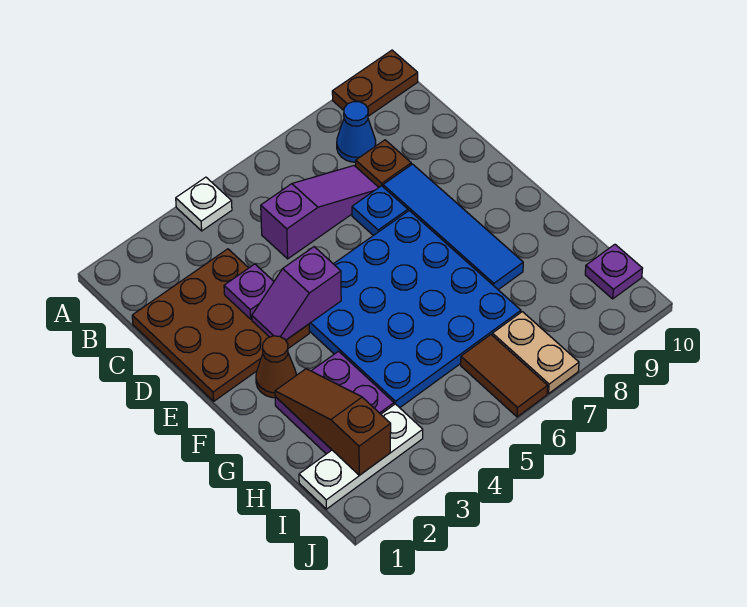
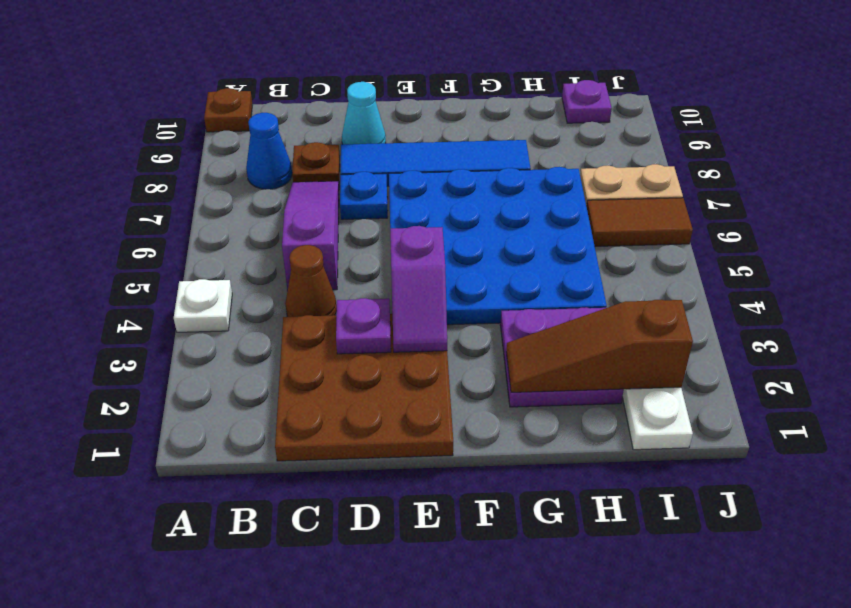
brown plate A9:A10 level 1 -> brown plate A10 level 1
none -> cyan cone D9 level 1
brown cone F2 level 1 -> brown cone C4 level 1

